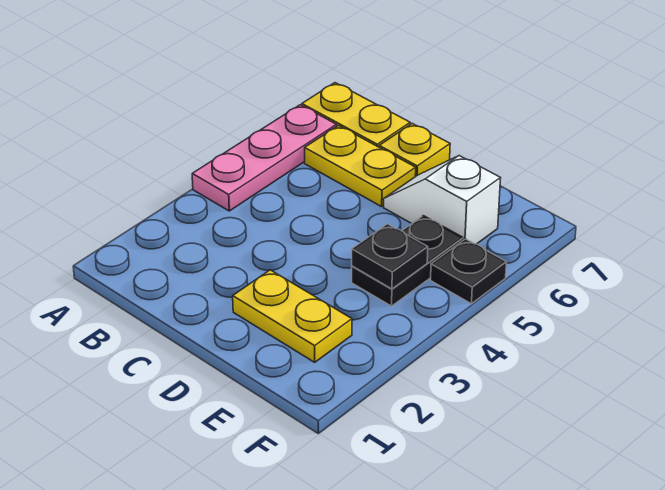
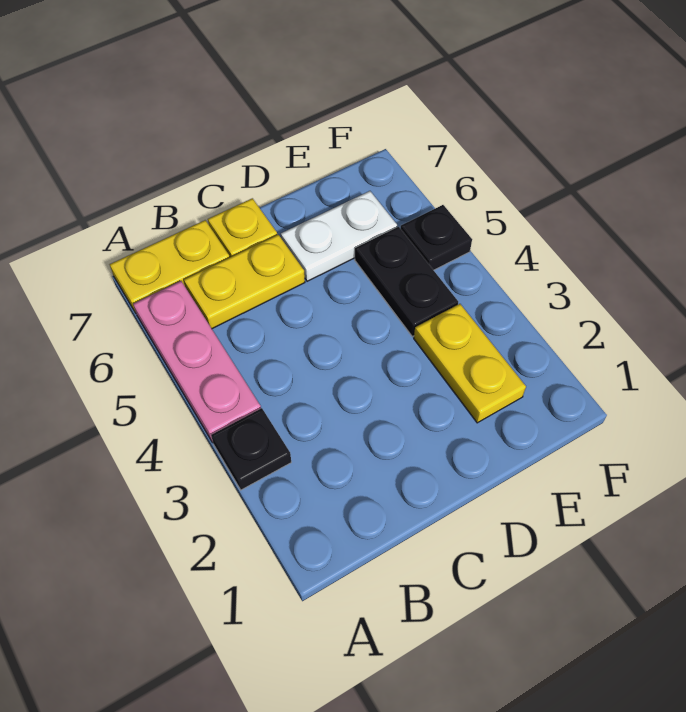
yellow plate D2:E2 level 1 -> yellow plate E2:E3 level 1
white slope D6:E6 level 1 top E -> white plate D6:E6 level 1
black plate E4 level 2 -> black plate A3 level 1

